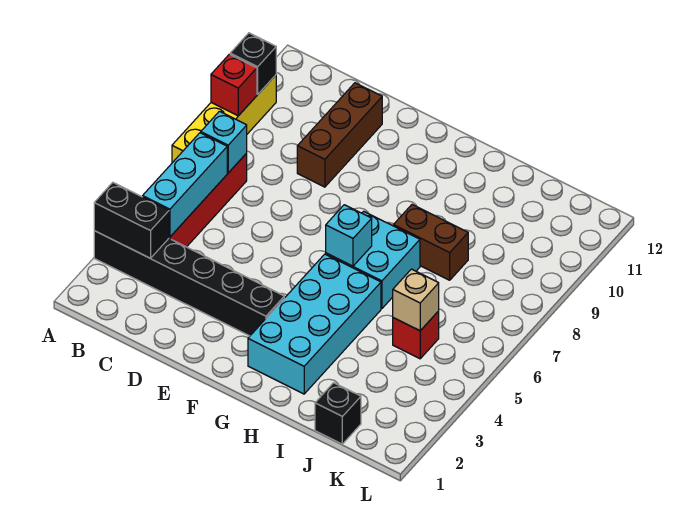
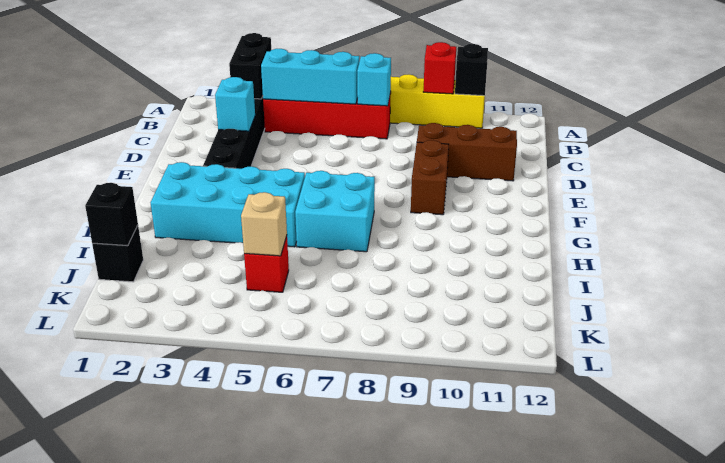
cyan brick G6 level 2 -> cyan brick D3 level 2
brown brick H8:I8 level 1 -> brown brick E9:F9 level 1
none -> black brick J1 level 2

